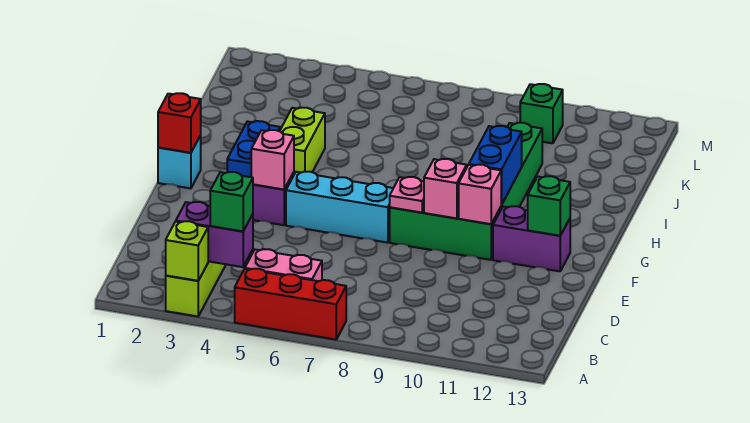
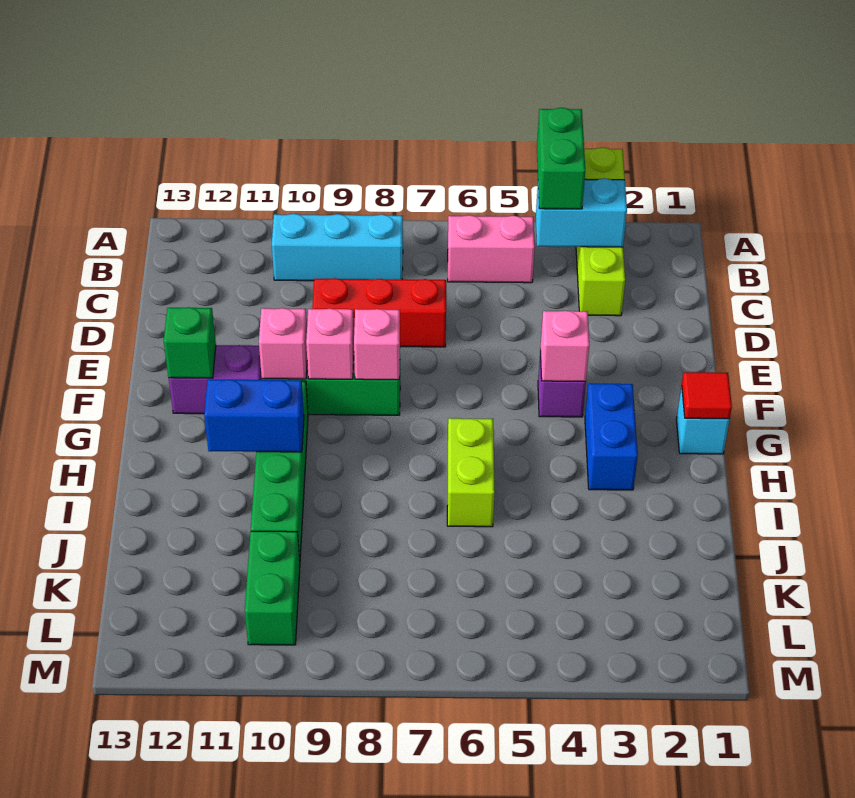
red brick A5:A7 level 1 -> red brick D7:D9 level 1
purple brick B3:B4 level 2 -> cyan brick B3:B4 level 2
green brick B4 level 3 -> green brick A4:B4 level 3
cyan brick F5:F7 level 1 -> cyan brick B8:B10 level 1
pink plate F8 level 2 -> pink brick F8 level 2
red brick G1 level 2 -> red tile G1 level 2
blue brick G10:H10 level 2 -> blue brick H10:H11 level 2
lime brick H4:I4 level 1 -> lime brick H6:I6 level 1
green brick L10 level 1 -> green brick K10:L10 level 1

